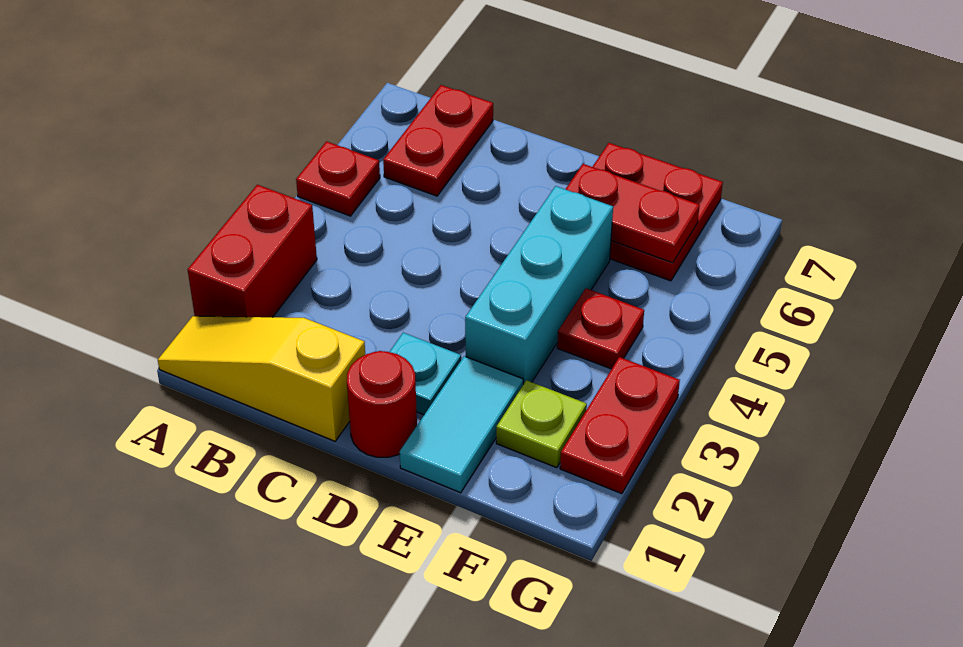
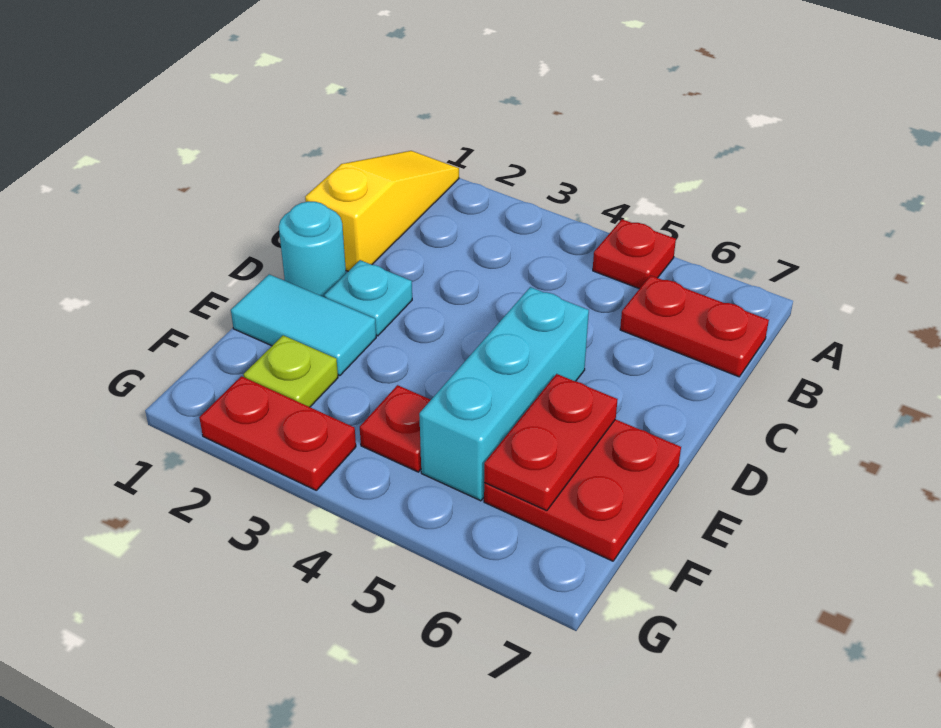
red brick A2:A3 level 1 -> none
red round brick D1 level 1 -> cyan round brick D1 level 1
cyan brick E3:E5 level 1 -> cyan brick D5:F5 level 1

